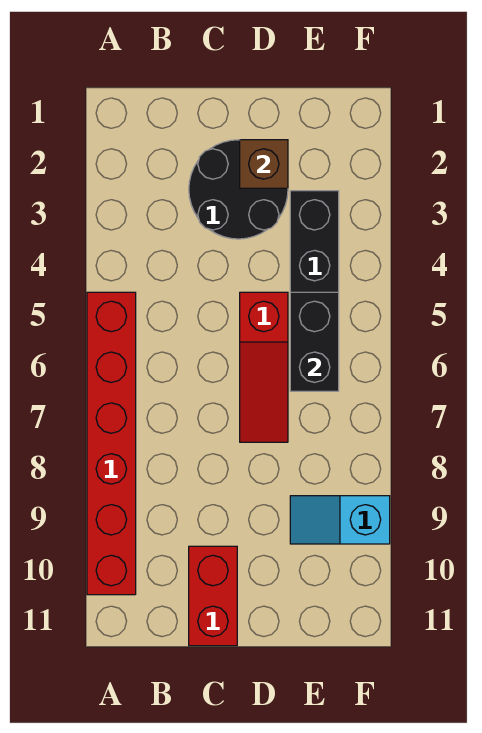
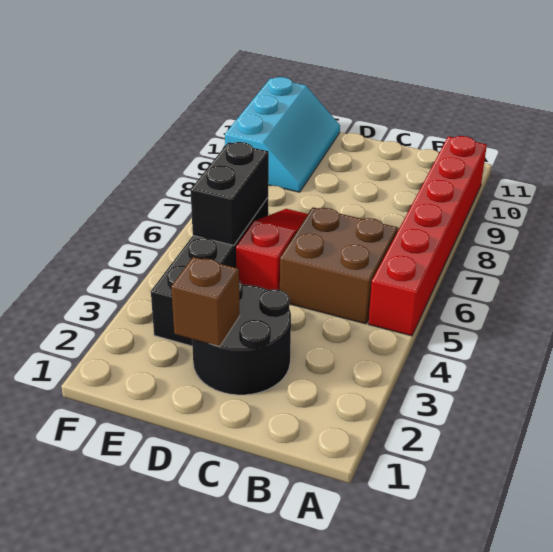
none -> brown brick B5:C6 level 1
red brick C10:C11 level 1 -> none
cyan slope E9:F9 level 1 top F -> cyan slope E9:F11 level 1 top F

